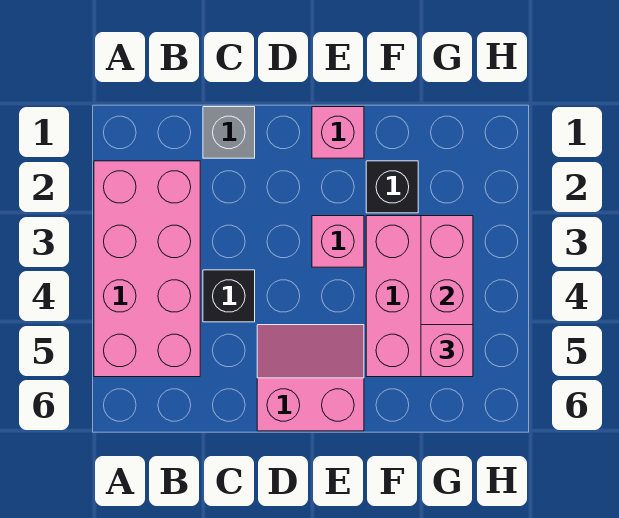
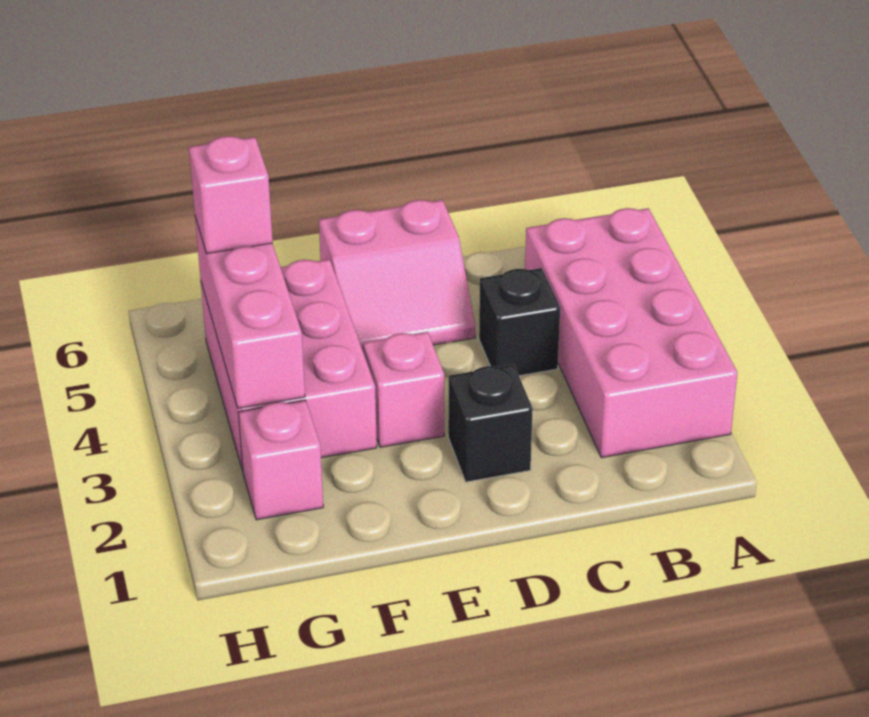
grey brick C1 level 1 -> none
pink brick E1 level 1 -> pink brick G2 level 1
black brick F2 level 1 -> black brick D2 level 1

